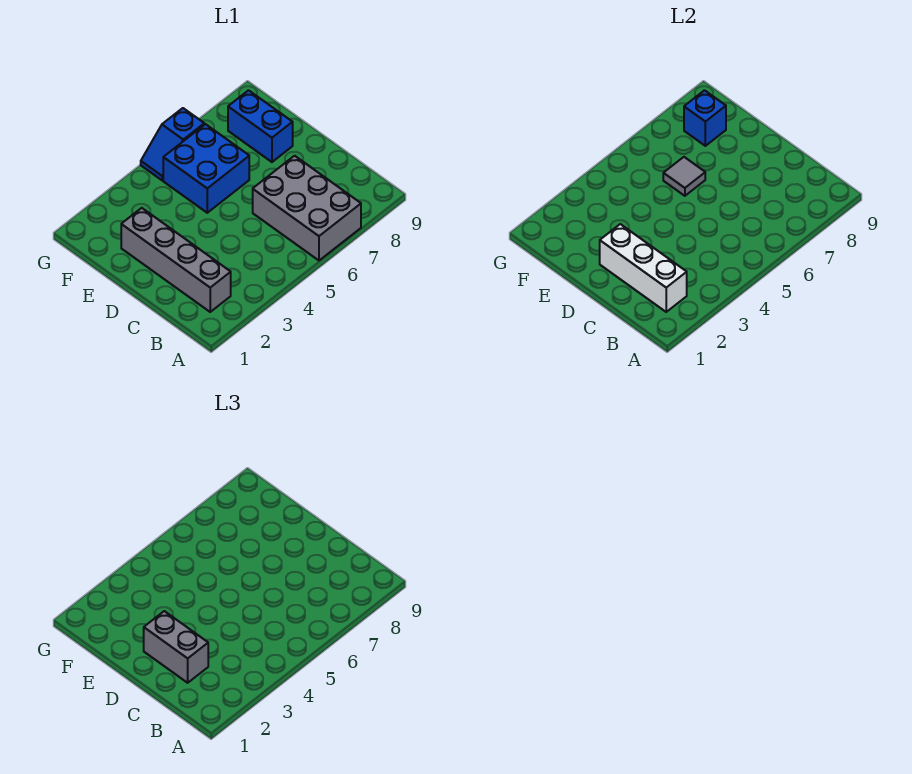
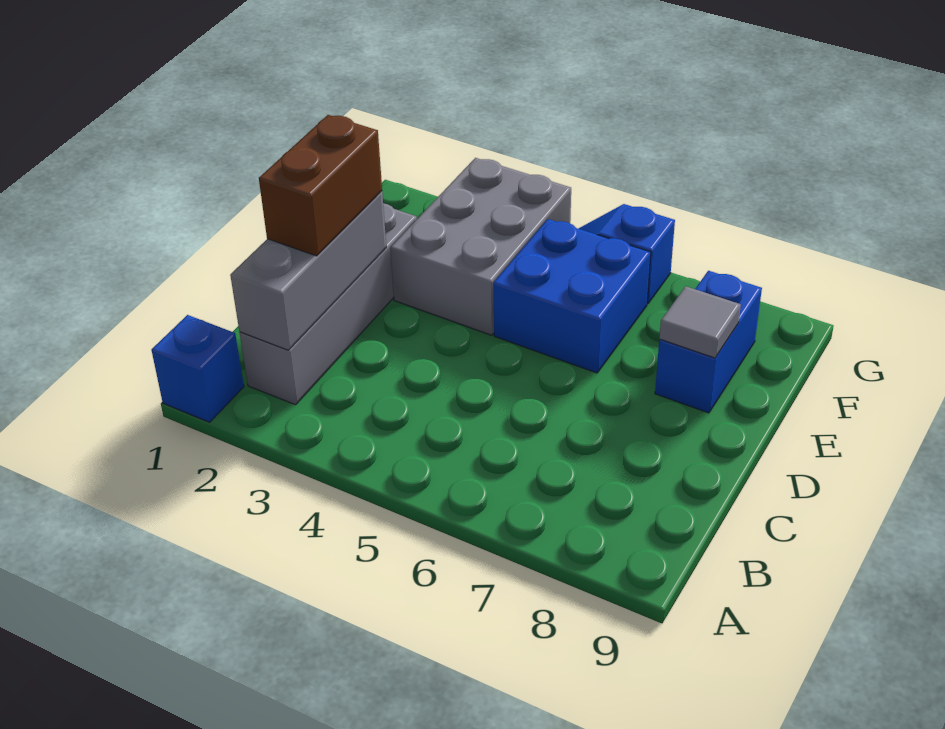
grey brick A6:C7 level 1 -> grey brick E3:G4 level 1
white brick B2:D2 level 2 -> grey brick B2:D2 level 2
grey brick C2:D2 level 3 -> brown brick C2:D2 level 3
grey tile E6 level 2 -> grey tile E8 level 2
blue brick F8 level 2 -> blue brick A1 level 1

